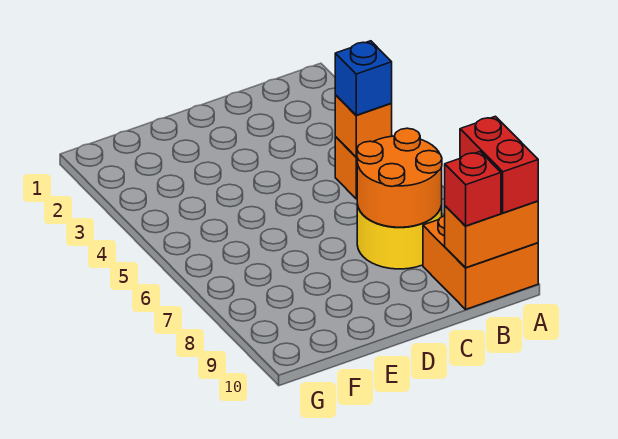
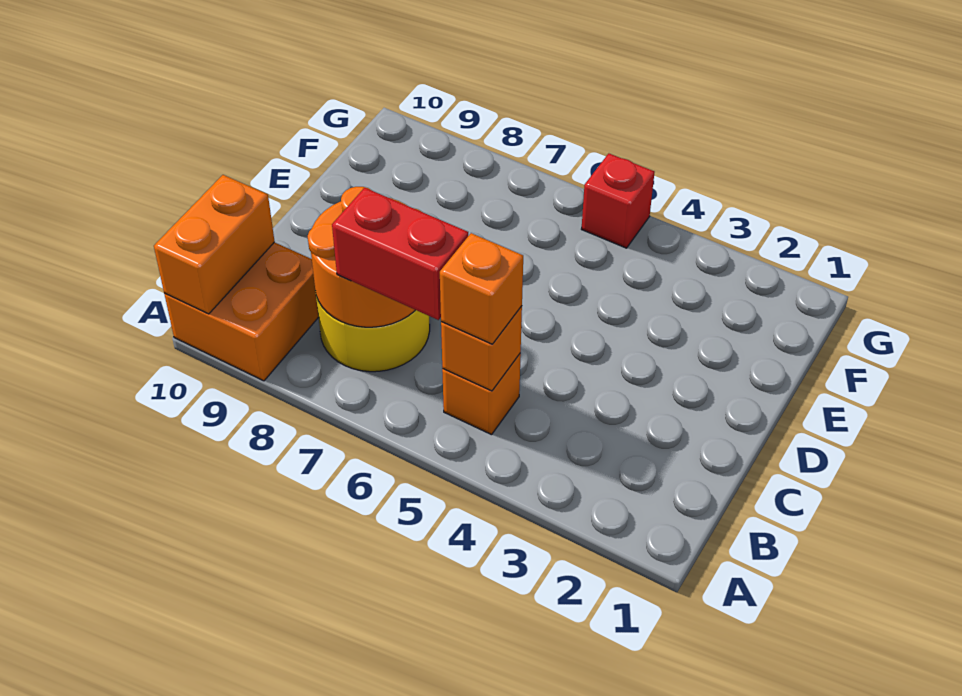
red brick A9:A10 level 3 -> red brick B6:B7 level 3
blue brick B5 level 3 -> orange brick B5 level 3
red brick B10 level 3 -> red brick G5 level 1

